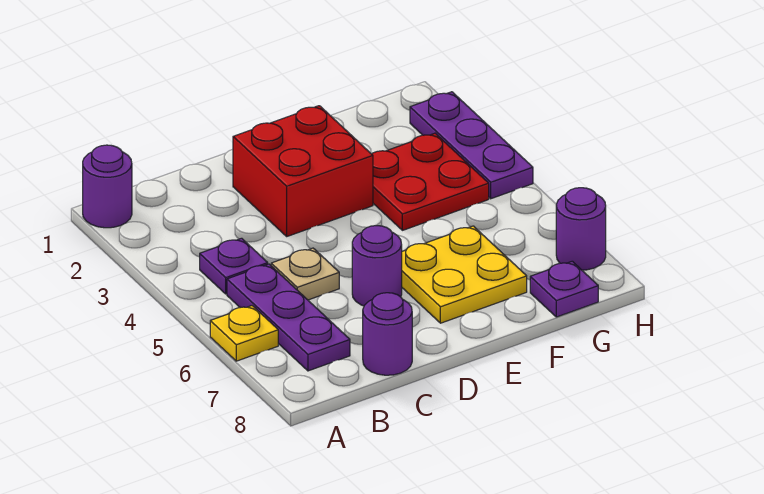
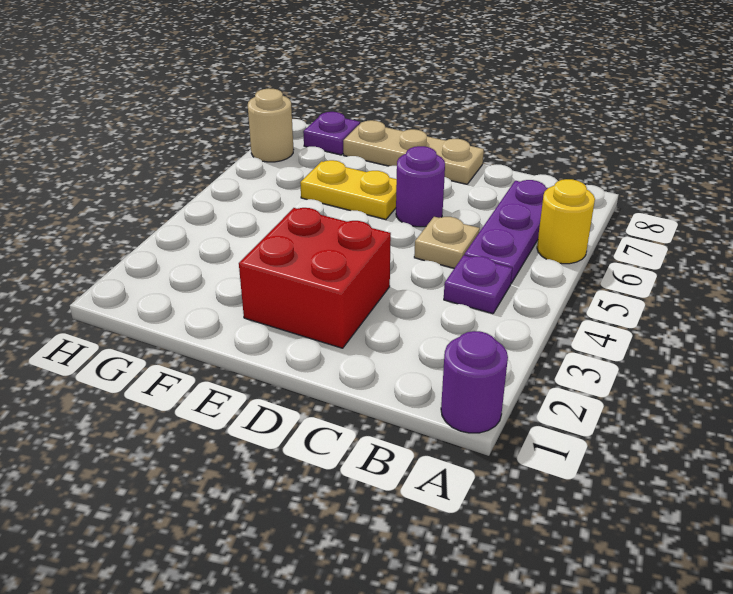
yellow plate A6 level 1 -> yellow round brick A6 level 1
purple round brick C8 level 1 -> none
none -> tan plate D8:F8 level 1
yellow plate E6:F7 level 1 -> yellow plate E6:F6 level 1
red plate F3:G4 level 1 -> none
purple plate H2:H4 level 1 -> none
purple round brick H7 level 1 -> tan round brick H7 level 1

